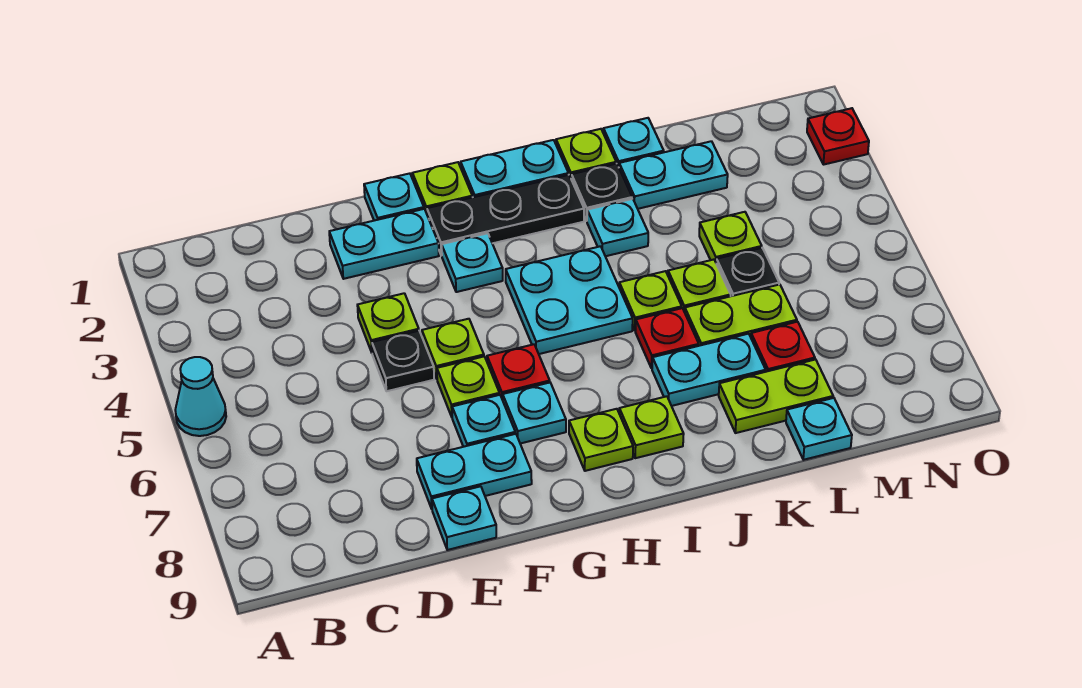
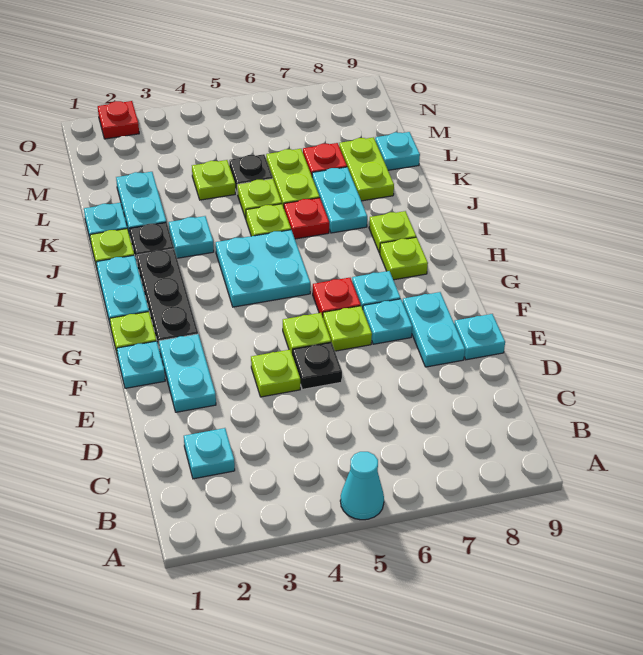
cyan plate G3 level 1 -> cyan plate C2 level 1

